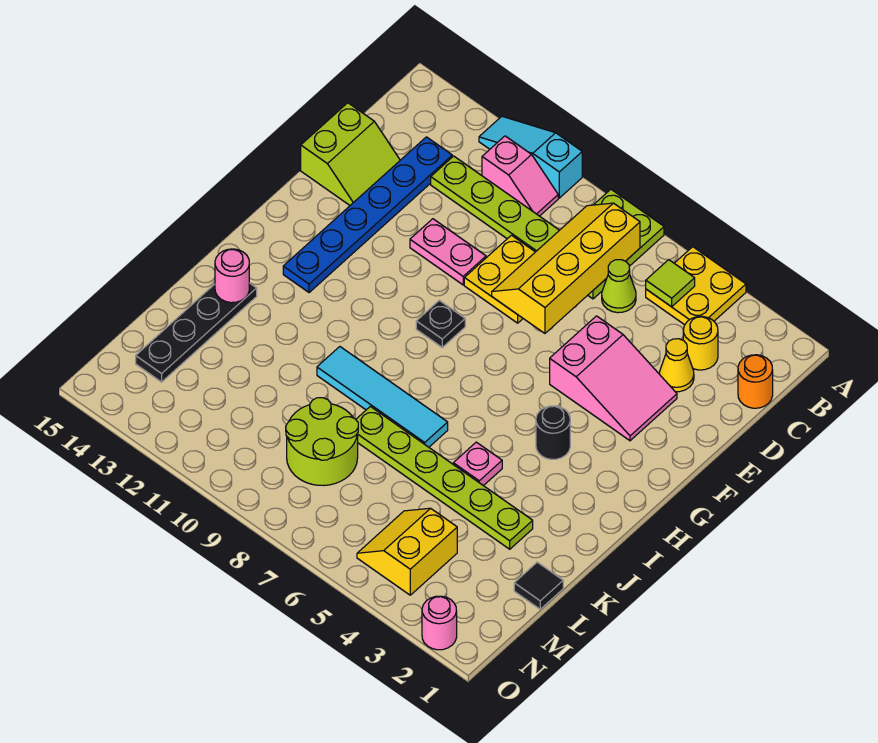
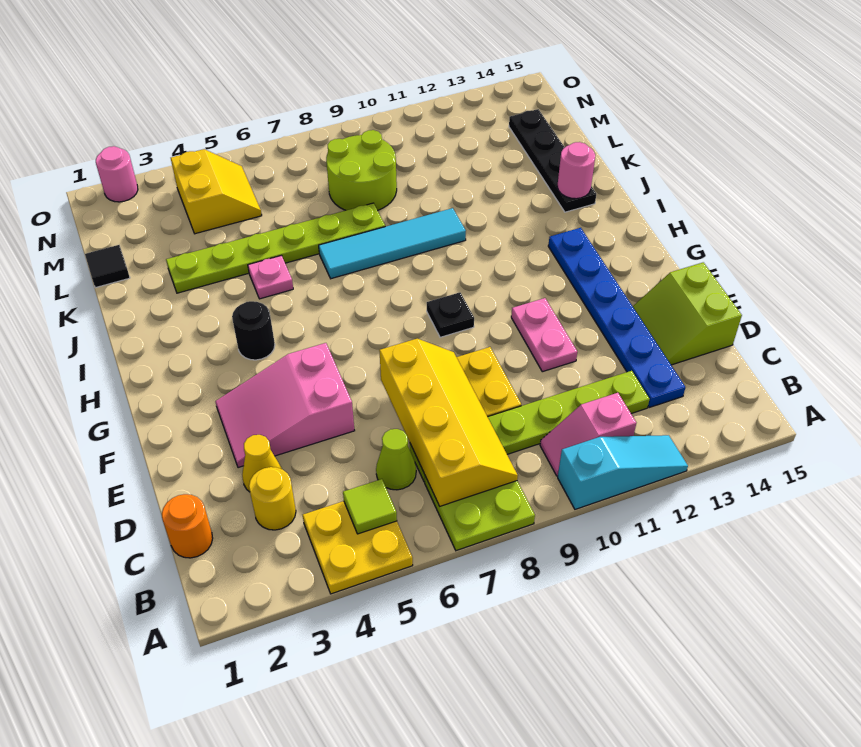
pink plate E10:E11 level 1 -> pink plate E11:F11 level 1

